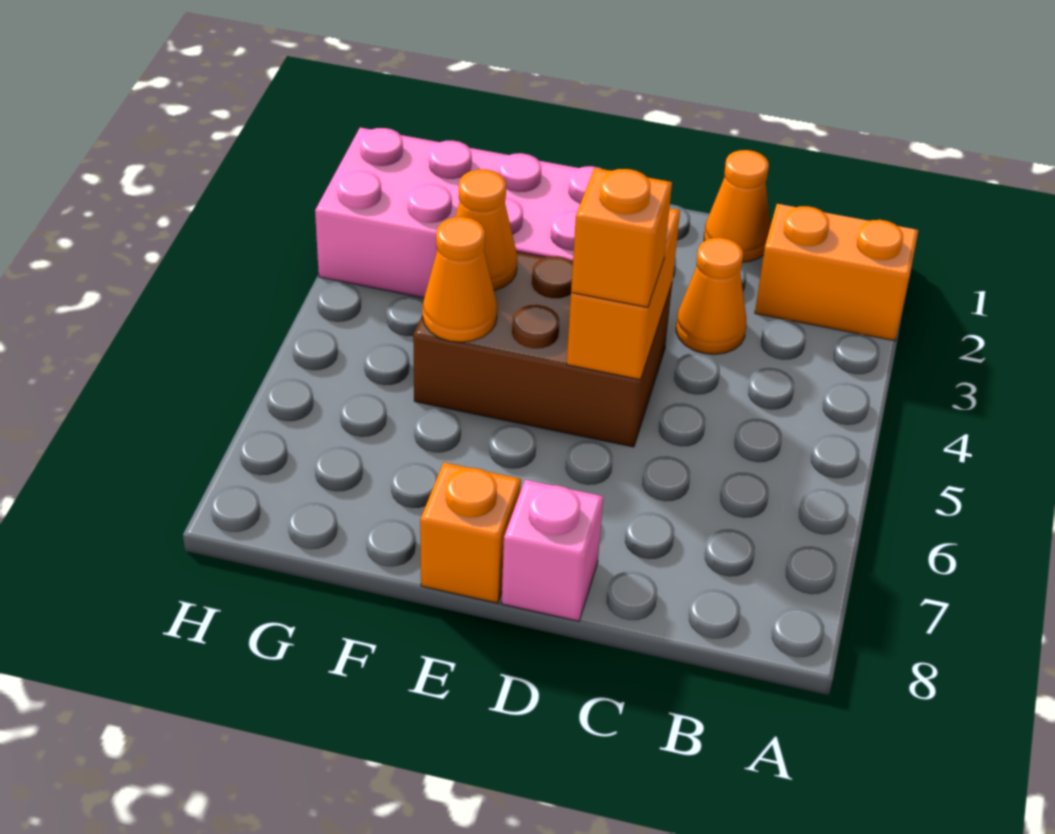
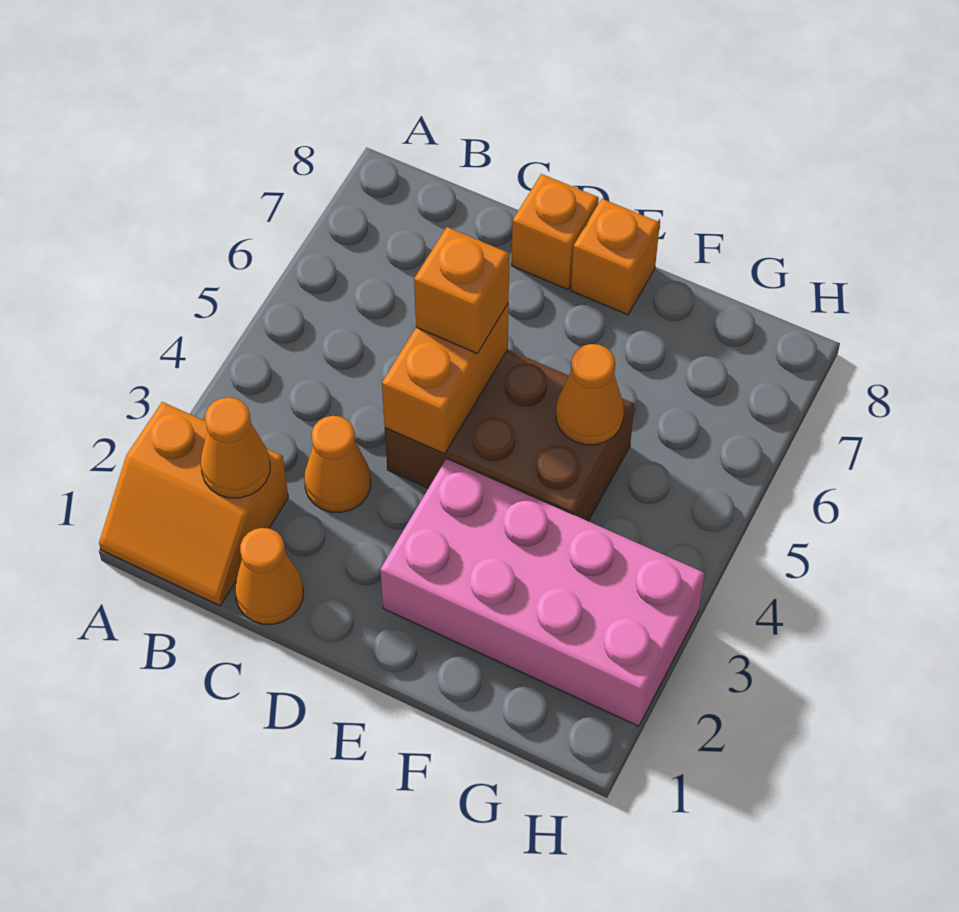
pink brick D8 level 1 -> orange brick D8 level 1
orange cone F4 level 2 -> orange cone B2 level 2

